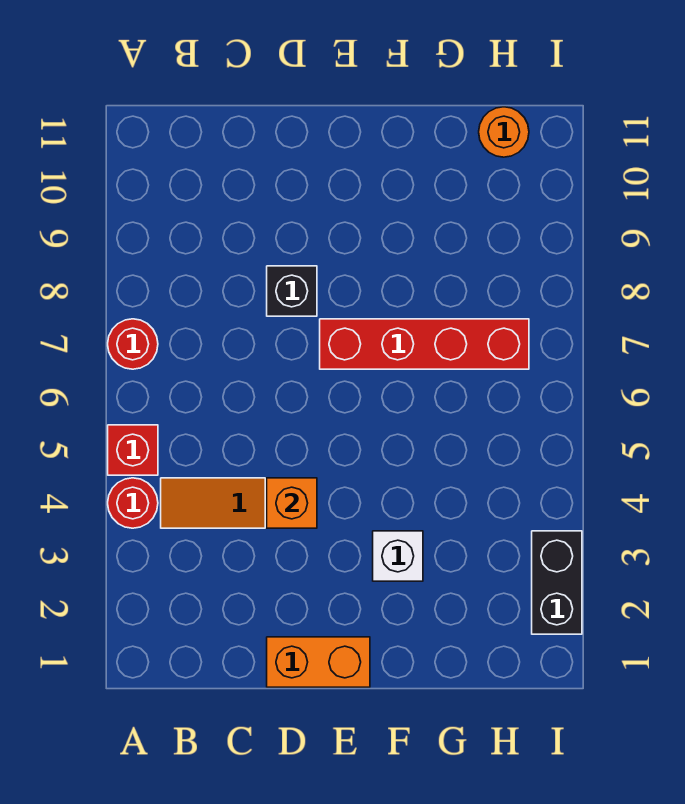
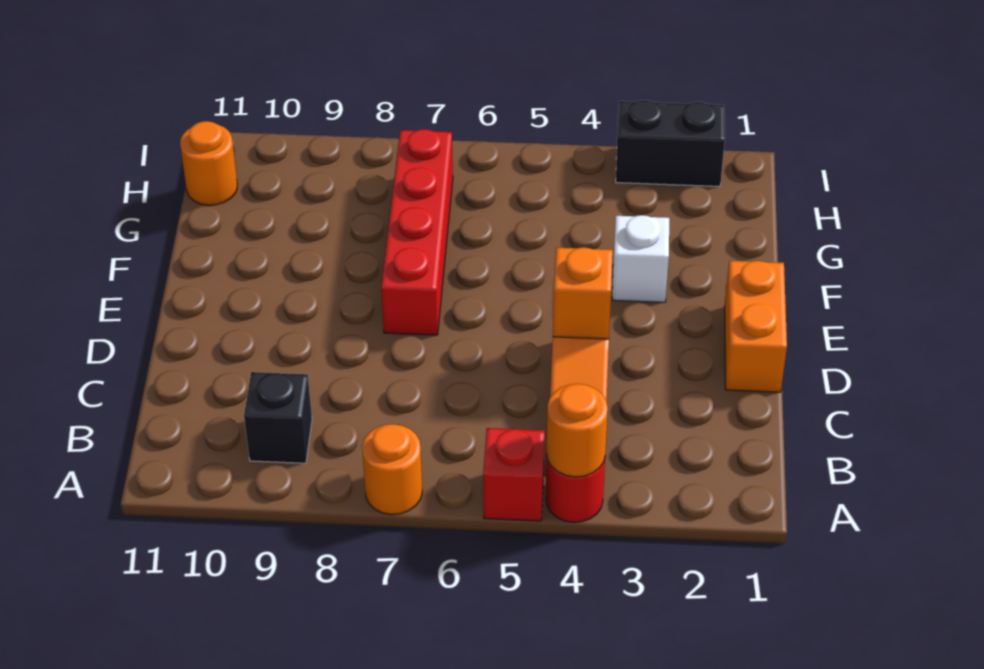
none -> orange round brick A4 level 2
red round brick A7 level 1 -> orange round brick A7 level 1
black brick D8 level 1 -> black brick B9 level 1

